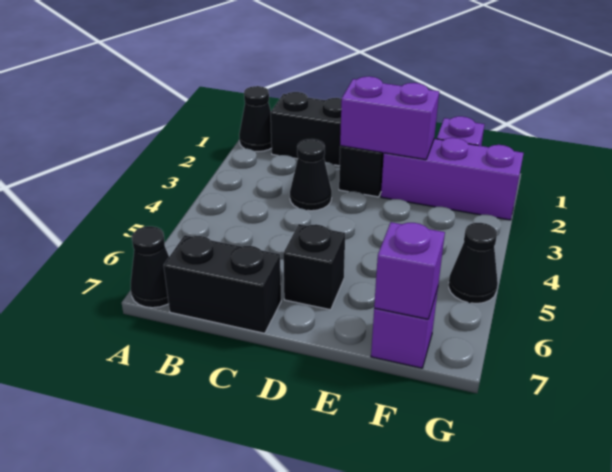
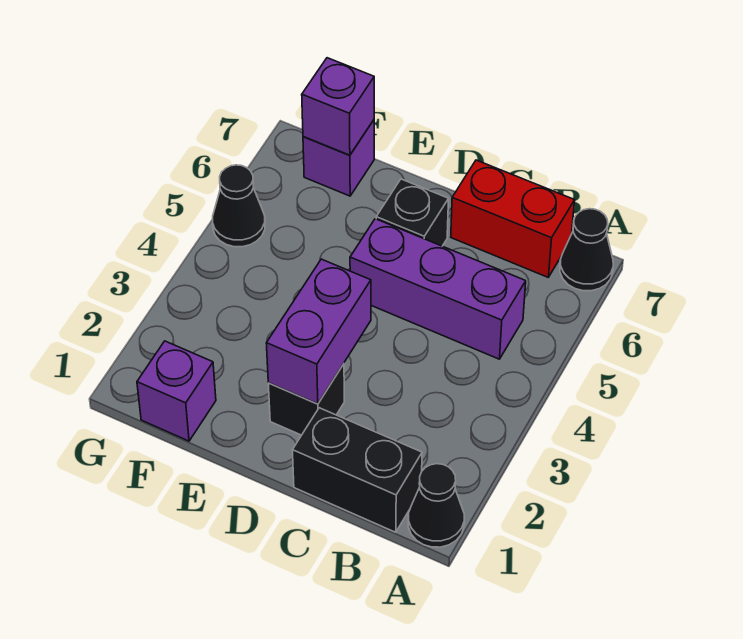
black brick B7:C7 level 1 -> red brick B7:C7 level 1
black cone C3 level 1 -> none
purple brick D2:E2 level 2 -> purple brick D2:D3 level 2
purple brick E2:G2 level 1 -> purple brick B5:D5 level 1

